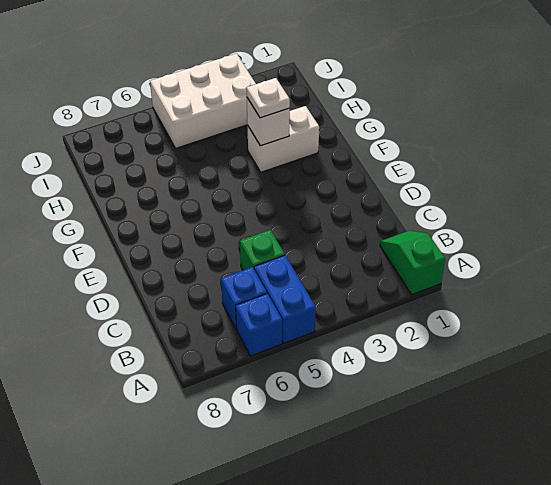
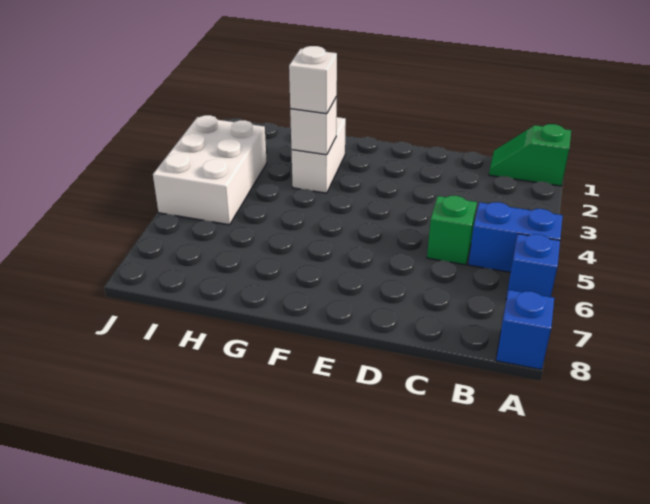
blue brick B6 level 1 -> blue brick A8 level 1
white plate G3 level 3 -> white brick G3 level 3

